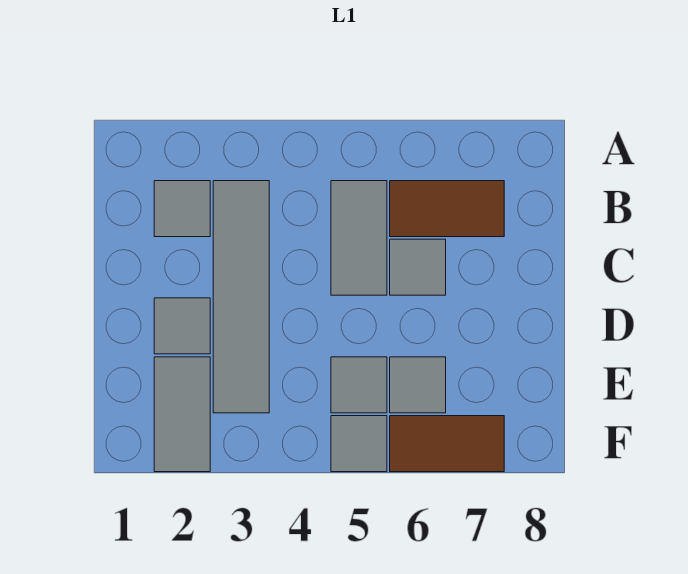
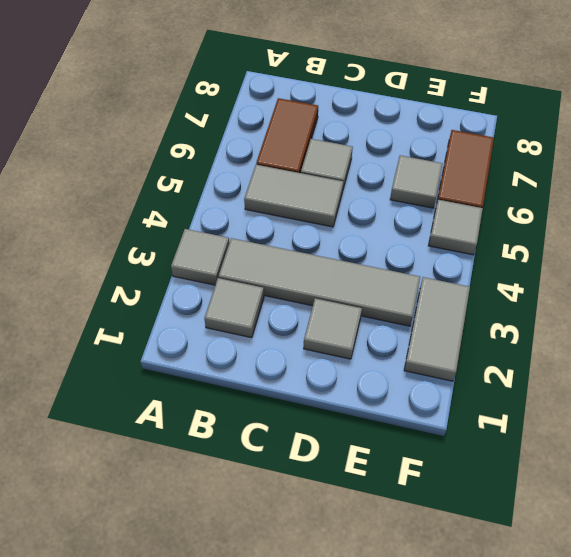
grey tile E2:F2 level 1 -> grey tile F2:F3 level 1
grey tile E5 level 1 -> grey tile A3 level 1

